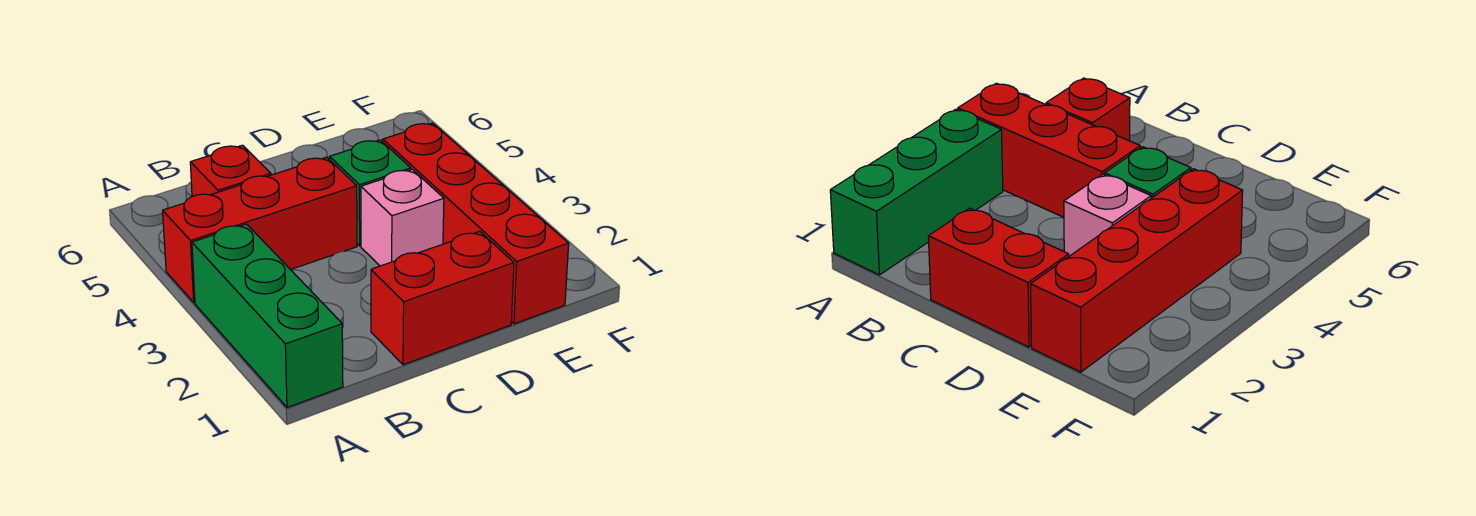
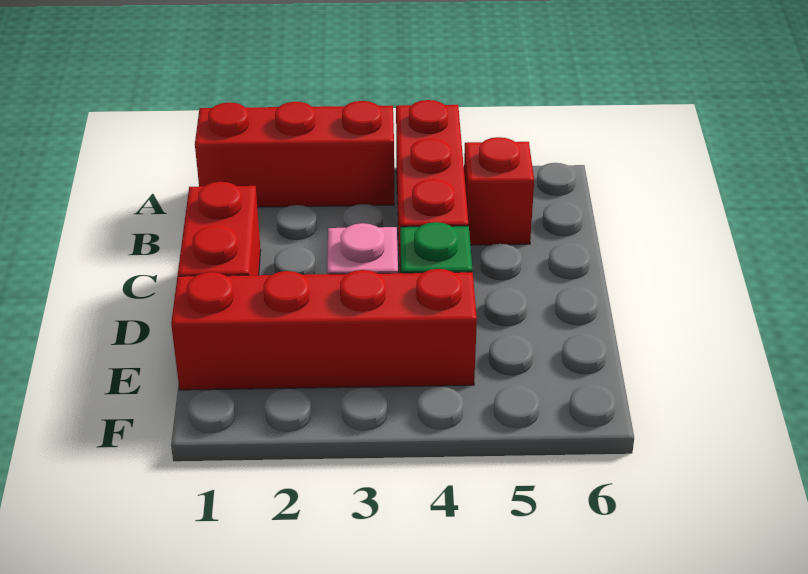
green brick A1:A3 level 1 -> red brick A1:A3 level 1

